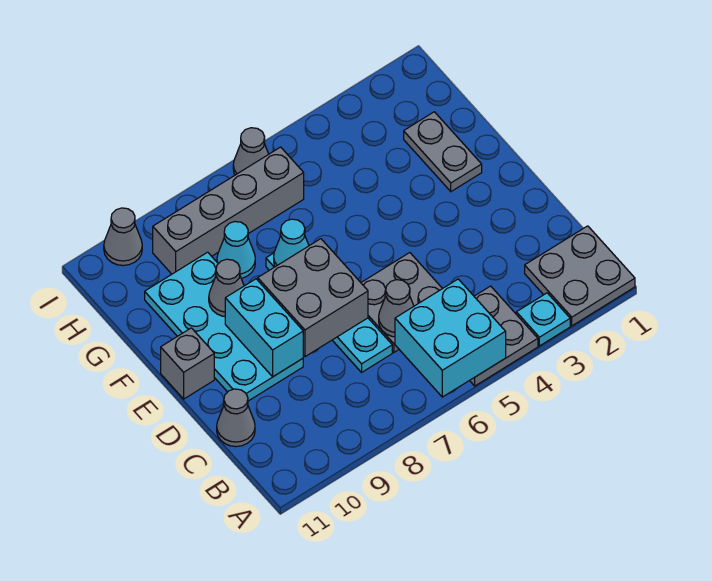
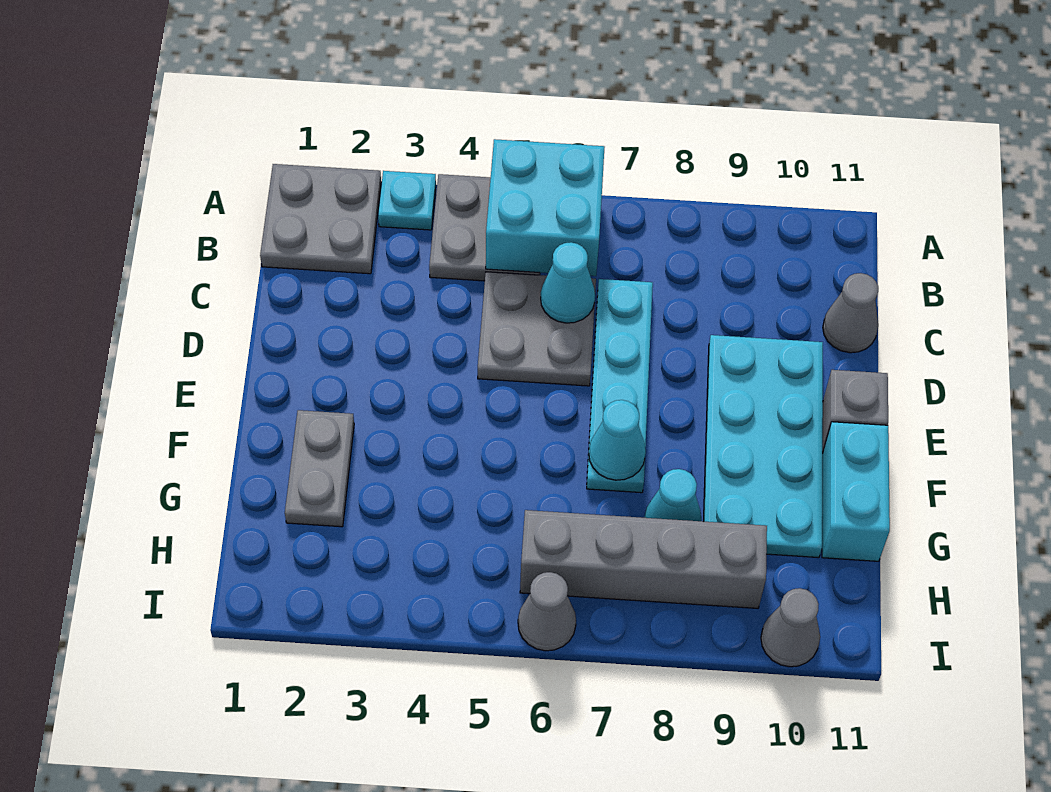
grey cone C6 level 2 -> cyan cone C6 level 2
grey brick D7:E8 level 2 -> none
cyan brick D9:E9 level 2 -> cyan brick F11:G11 level 1
grey cone F9 level 2 -> none

